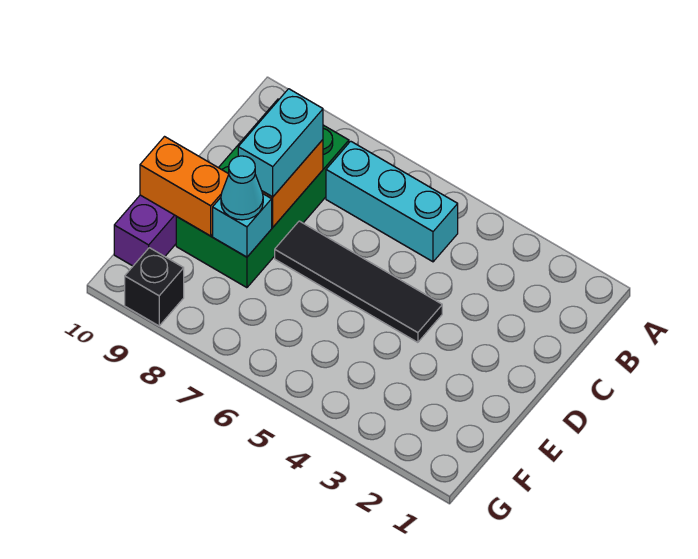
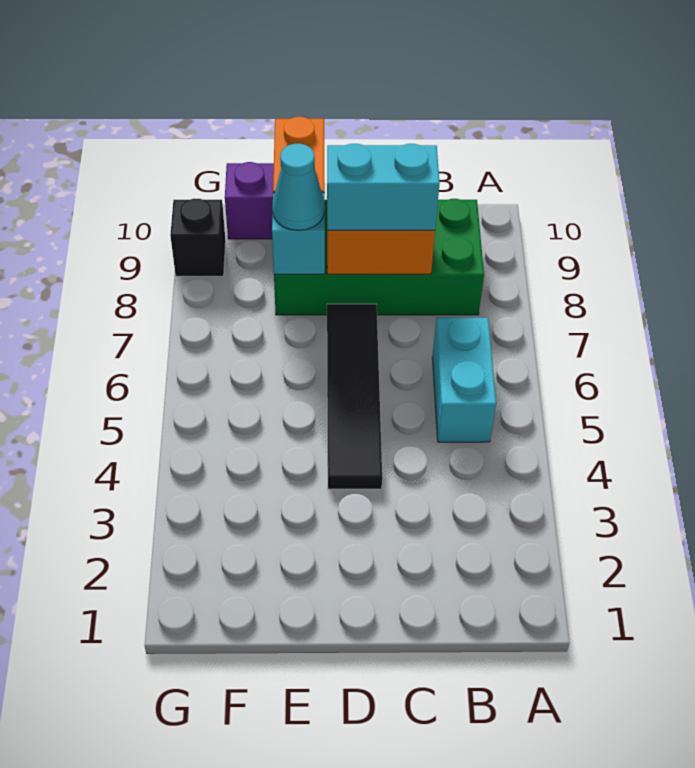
cyan brick B5:B7 level 1 -> cyan brick B5:B6 level 1

